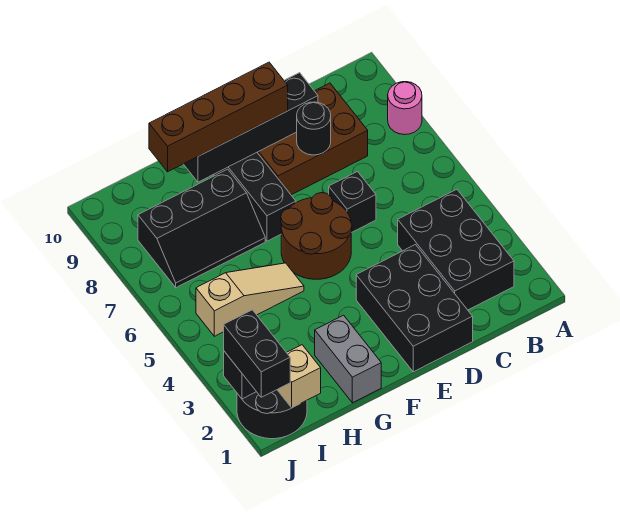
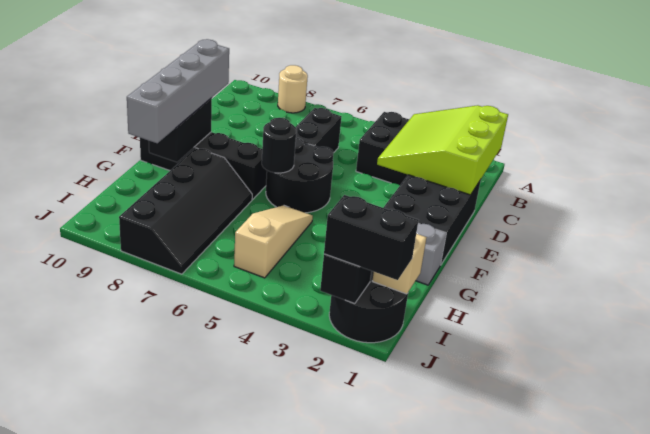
pink round brick A8 level 1 -> tan round brick A8 level 1
none -> lime slope B1:D3 level 2 top 1
brown brick C8:E9 level 1 -> none
black brick D1:E3 level 1 -> black brick D1:F2 level 1
black brick D6 level 1 -> black brick C6:D6 level 1
black round brick D8 level 2 -> black round brick F6 level 2
black brick D9:G9 level 2 -> black brick F9:G9 level 2
brown round brick E5:F6 level 1 -> black round brick E5:F6 level 1
brown brick E9:H9 level 3 -> grey brick E9:H9 level 3
black slope G7:I8 level 1 top 8 -> black slope G7:J8 level 1 top 8

